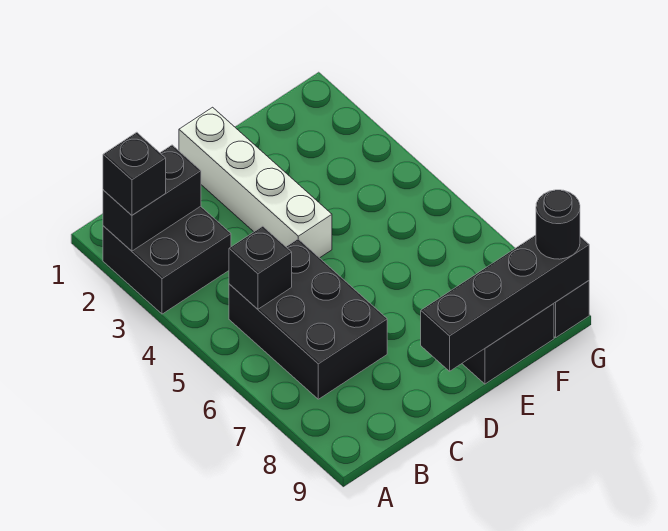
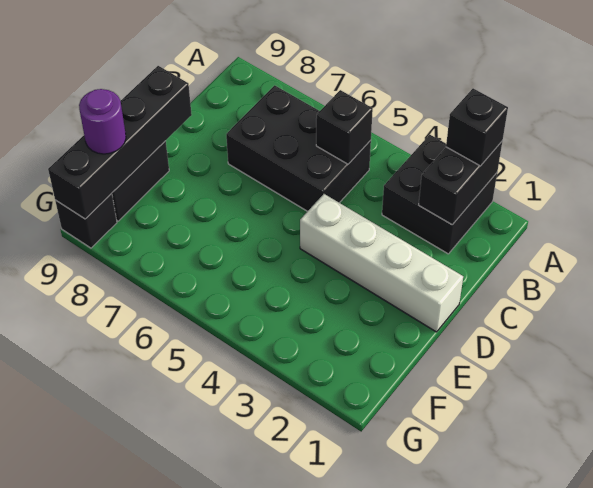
none -> purple round brick F9 level 3
black round brick G9 level 3 -> none

